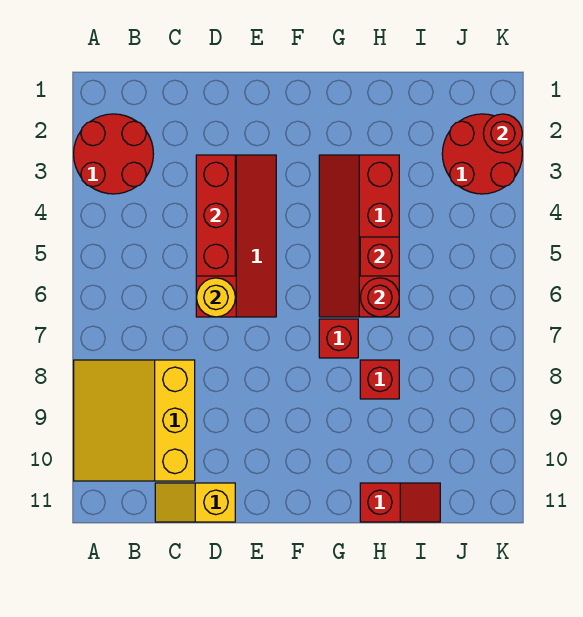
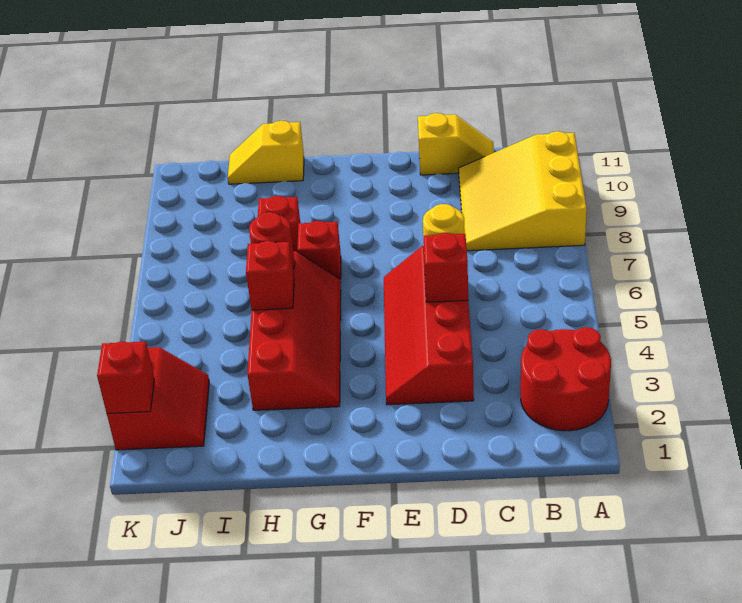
yellow slope A8:C10 level 1 top C -> yellow slope A8:C10 level 1 top A
red brick D3:D5 level 2 -> red brick D5 level 2
red slope H11:I11 level 1 top H -> yellow slope H11:I11 level 1 top H
red round brick J2:K3 level 1 -> red slope J2:K3 level 1 top K
red round brick K2 level 2 -> red brick K2 level 2

